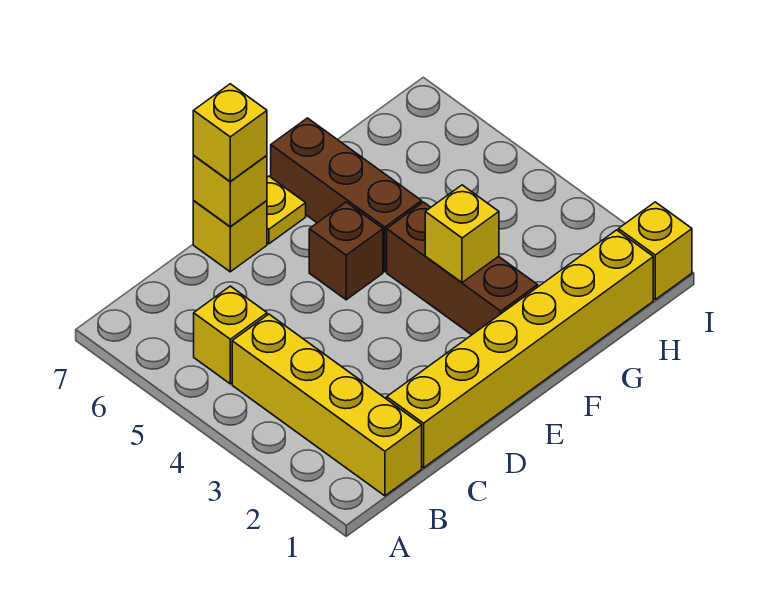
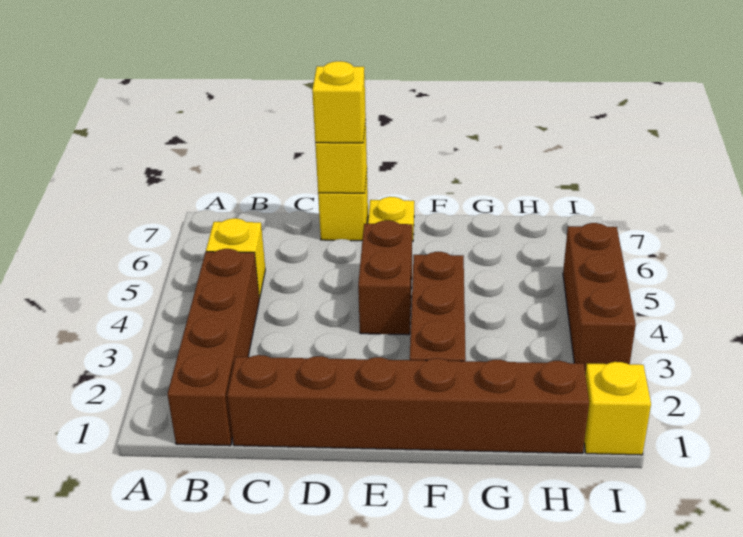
yellow brick B1:B4 level 1 -> brown brick B1:B4 level 1
yellow brick C1:H1 level 1 -> brown brick C1:H1 level 1
brown brick E5 level 1 -> brown brick E4:E5 level 1
yellow brick F3 level 2 -> none
brown brick F5:F7 level 1 -> brown brick I3:I5 level 1

